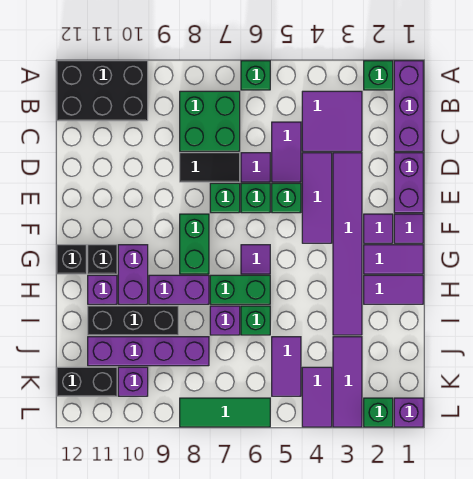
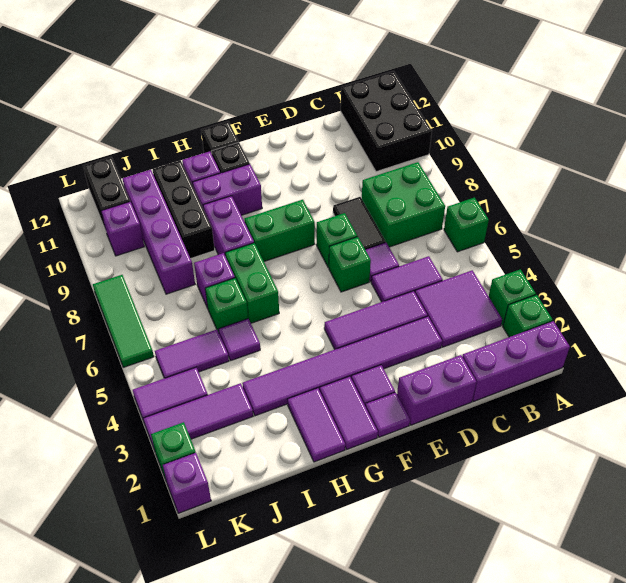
green brick E5 level 1 -> green brick A3 level 1
purple tile G6 level 1 -> purple tile I5 level 1

